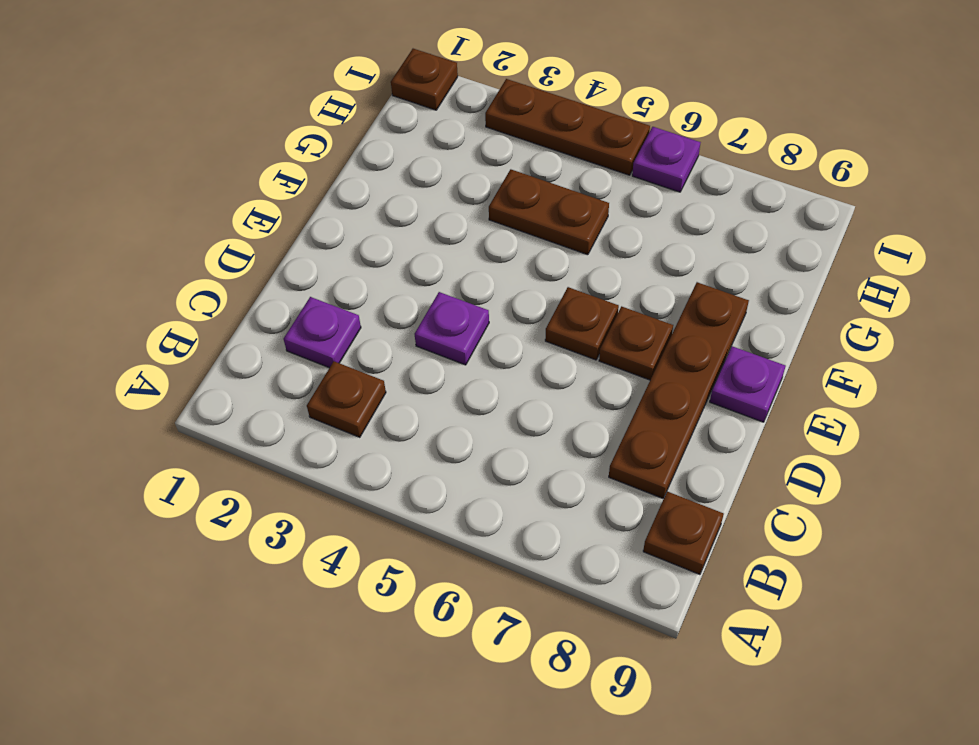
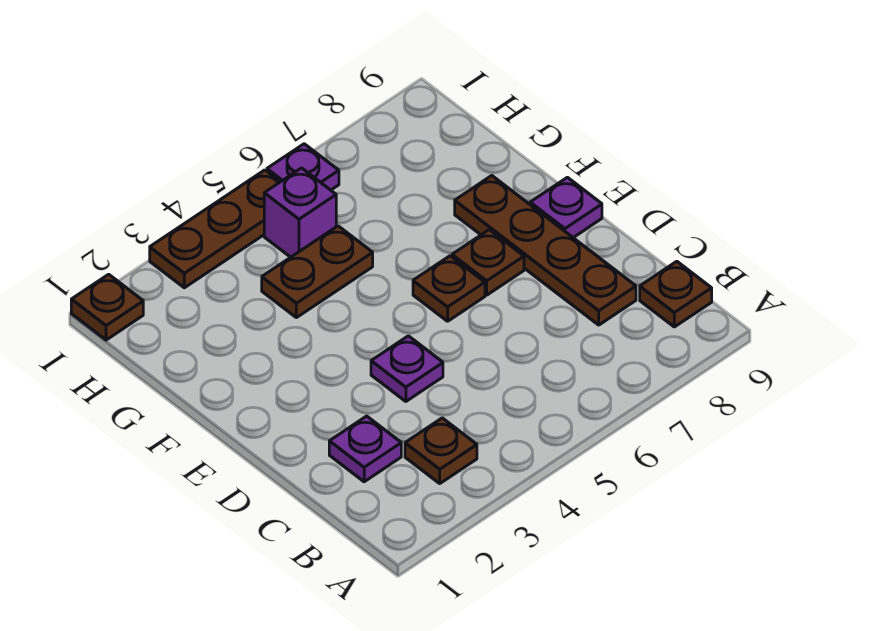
none -> purple brick H5 level 1

